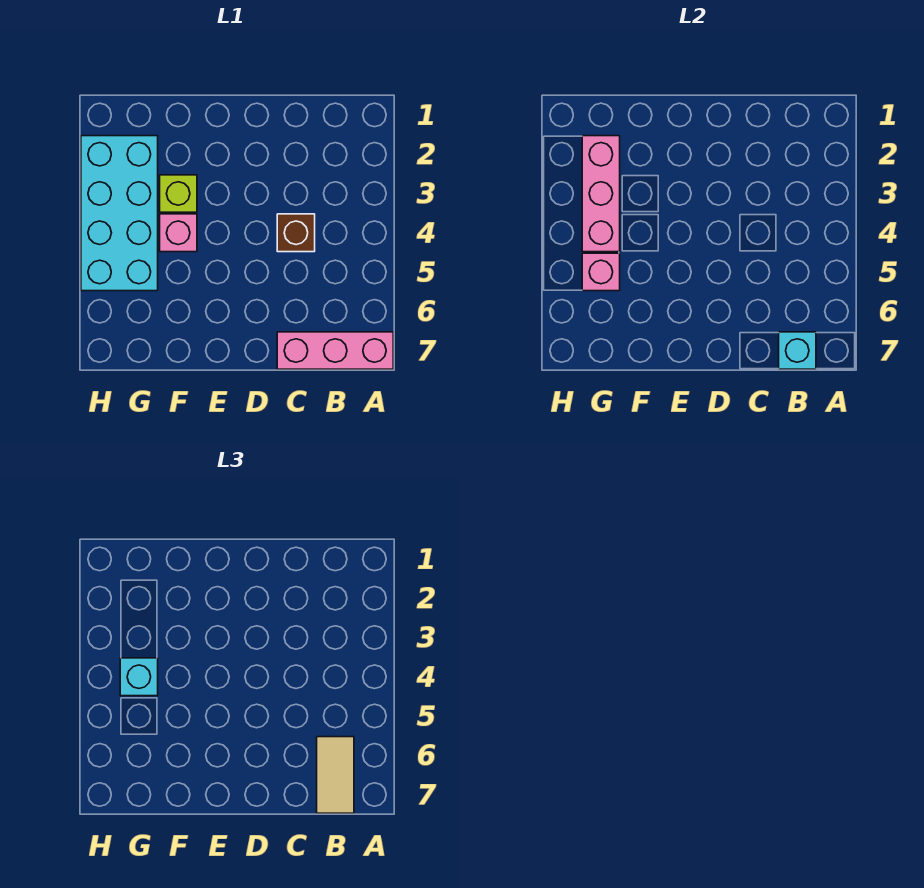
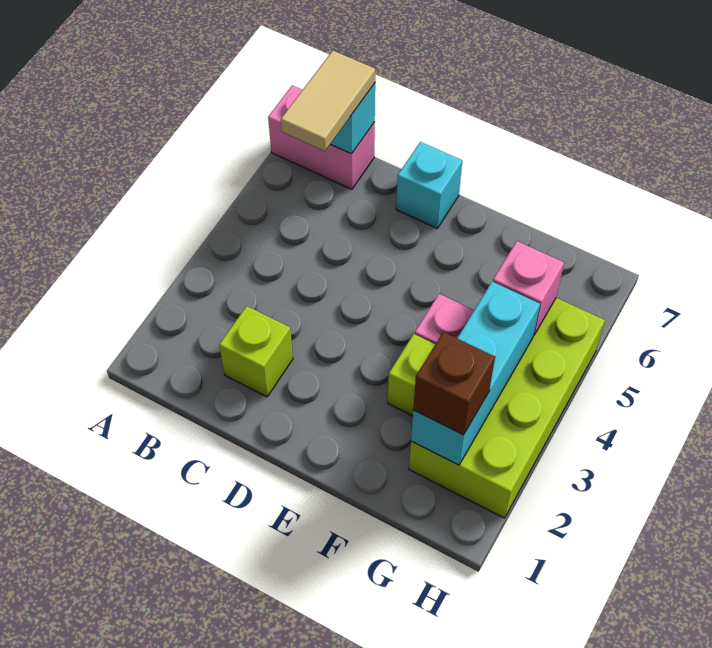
pink brick A7:C7 level 1 -> pink brick A7:B7 level 1
none -> lime brick C2 level 1
brown brick C4 level 1 -> brown brick G2 level 3
cyan brick G2:H5 level 1 -> lime brick G2:H5 level 1
pink brick G2:G4 level 2 -> cyan brick G2:G4 level 2
cyan brick G4 level 3 -> cyan brick D7 level 1

